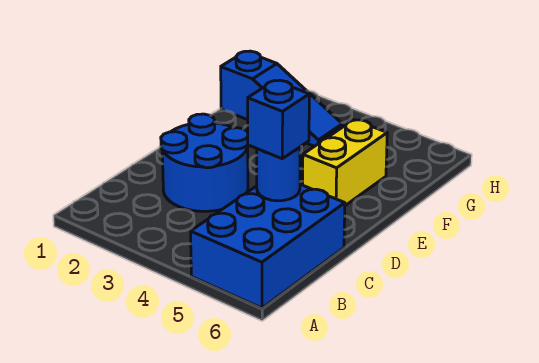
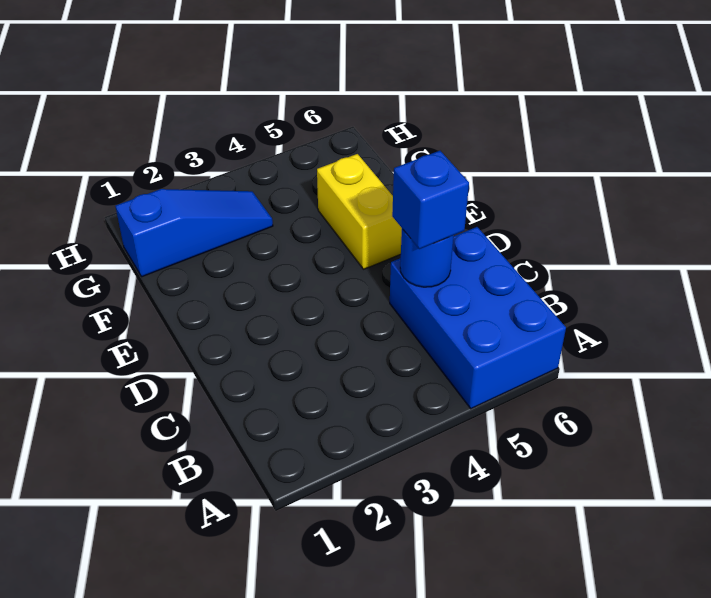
blue round brick C2:D3 level 1 -> none

